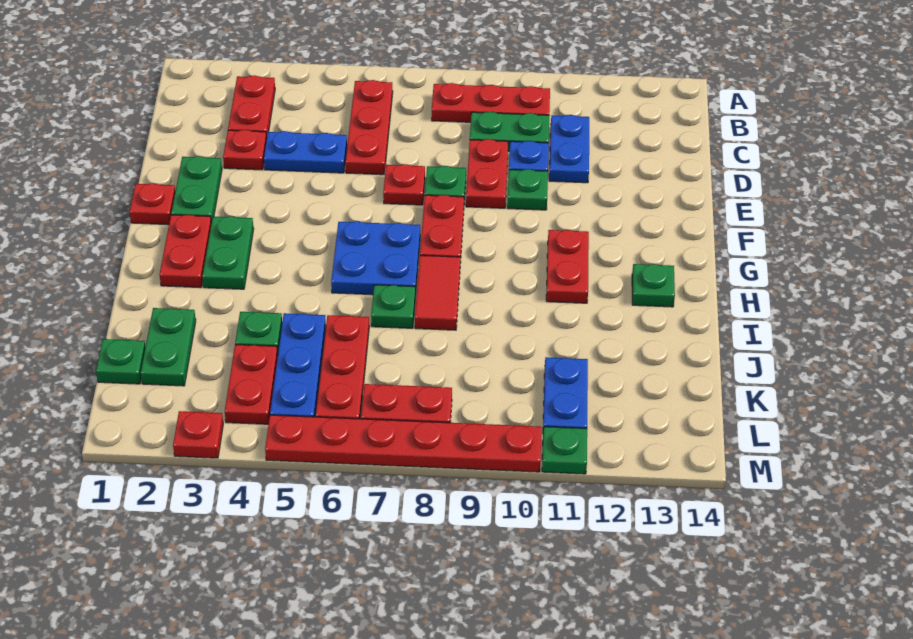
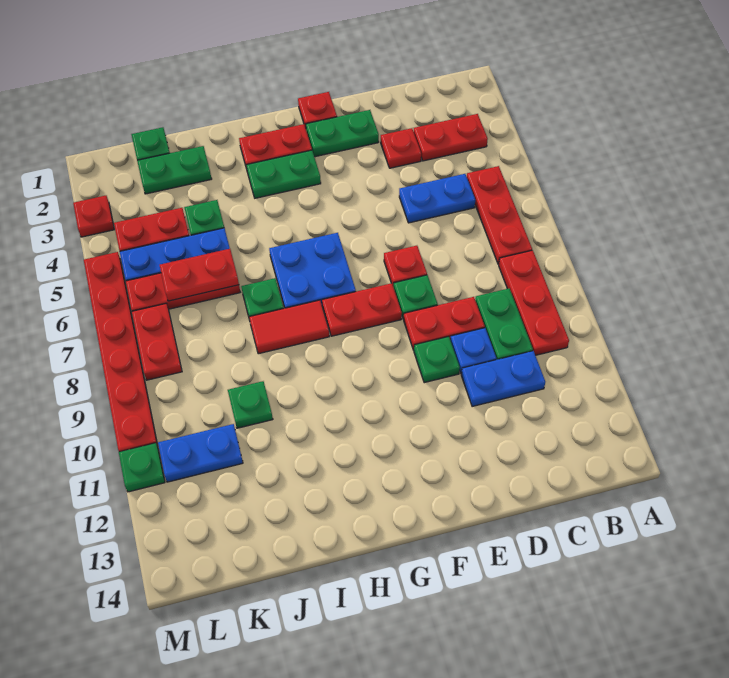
red plate B6:D6 level 1 -> red plate B5:B7 level 1
blue plate D4:D5 level 1 -> blue plate C5:D5 level 1
red plate G11:H11 level 1 -> red plate J6:K6 level 2
green plate H13 level 1 -> green plate J10 level 1

